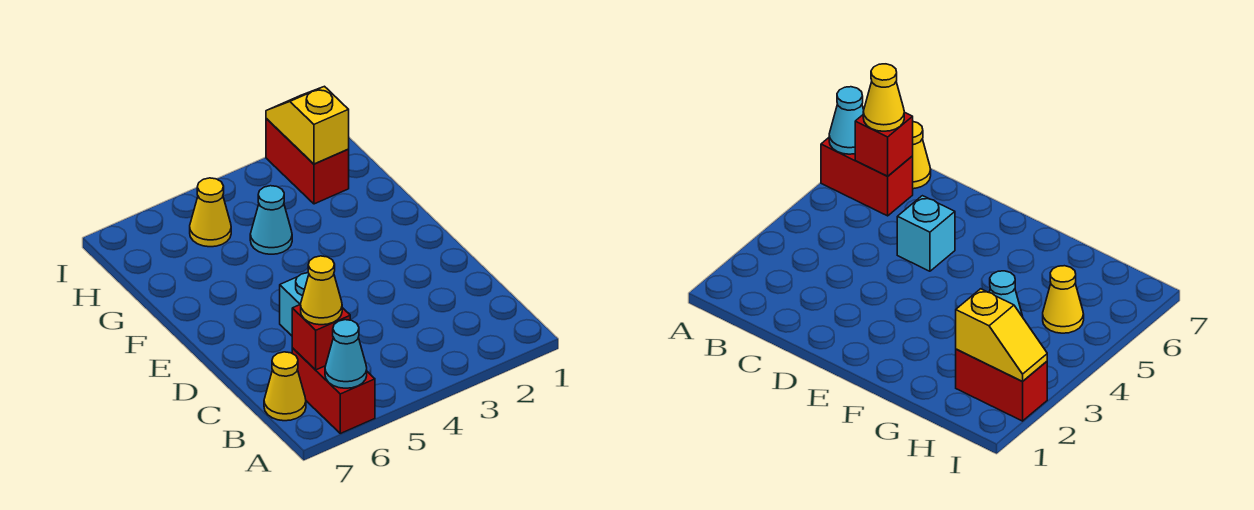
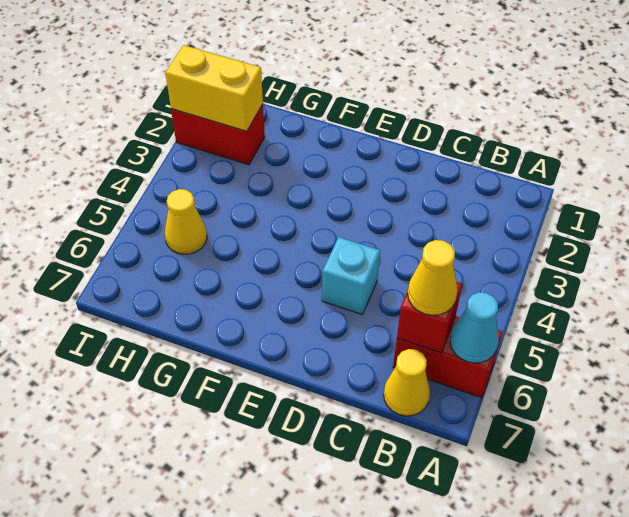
cyan cone G4 level 1 -> none
yellow slope H2:I2 level 2 top H -> yellow brick H2:I2 level 2

